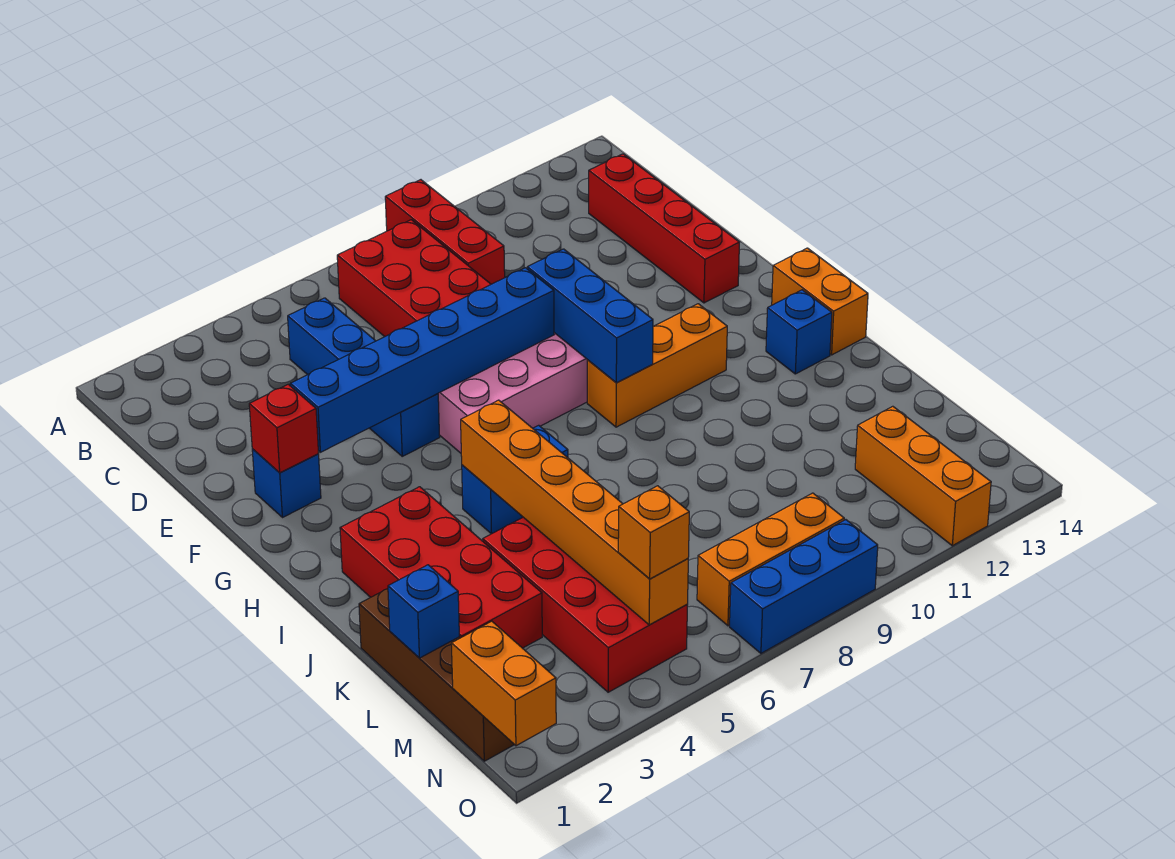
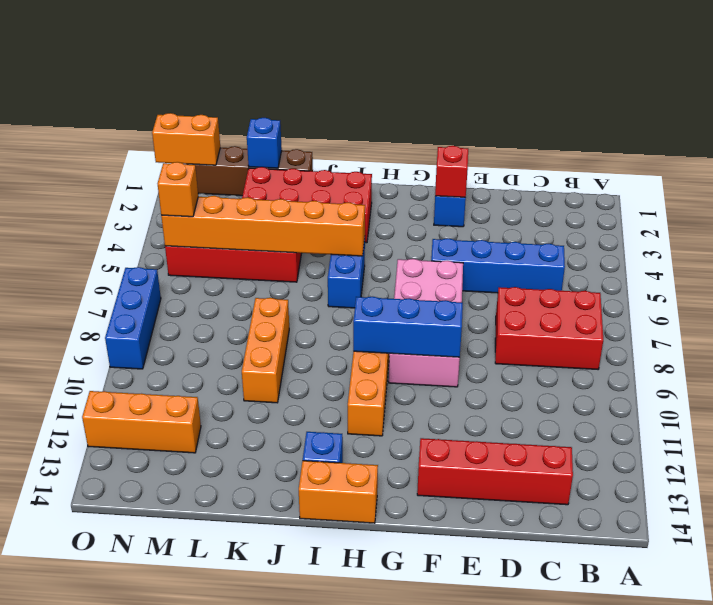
red brick A9:C9 level 1 -> none
blue brick F3:F8 level 2 -> none
orange brick N7:N9 level 1 -> orange brick K8:K10 level 1

